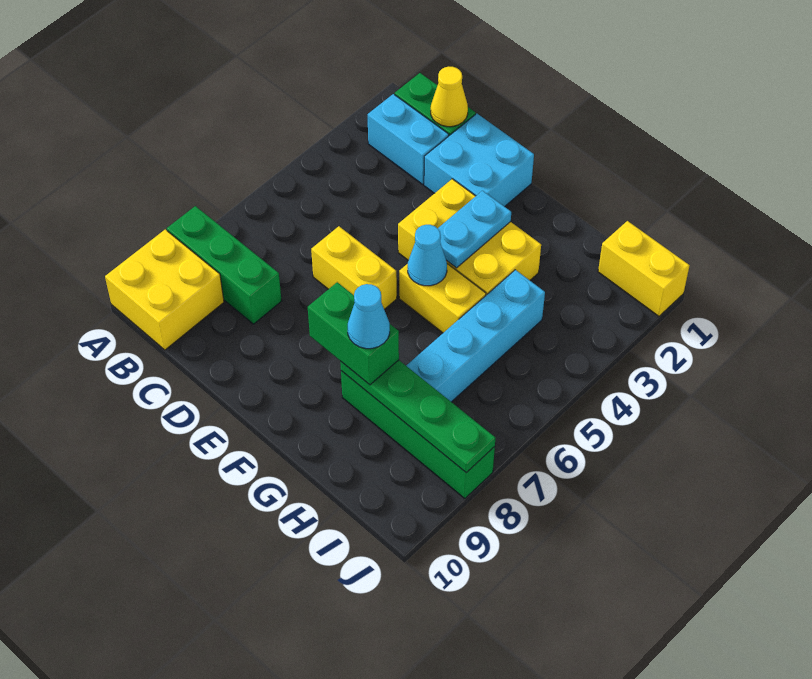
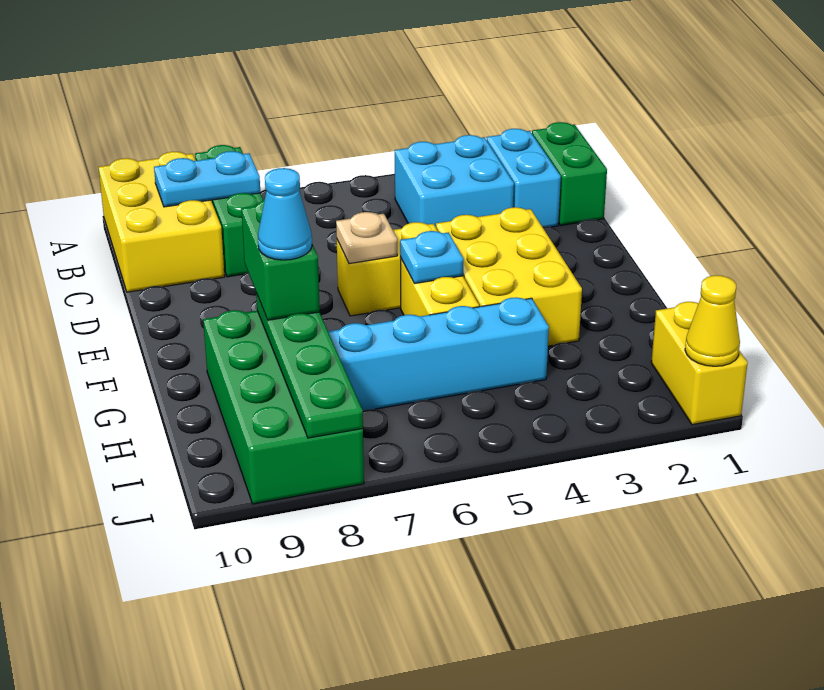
yellow brick A9:B10 level 1 -> yellow brick A9:C10 level 1
yellow cone C1 level 2 -> yellow cone J1 level 2
cyan brick D1:E2 level 1 -> cyan brick B3:C4 level 1
yellow brick D6:E6 level 1 -> yellow brick E5:E6 level 1
none -> tan plate E6 level 2
cyan plate F3:F4 level 2 -> cyan plate B8:B9 level 2
cyan cone F5 level 2 -> cyan plate F5 level 2
green brick G8:J8 level 1 -> green brick G8:J9 level 1

